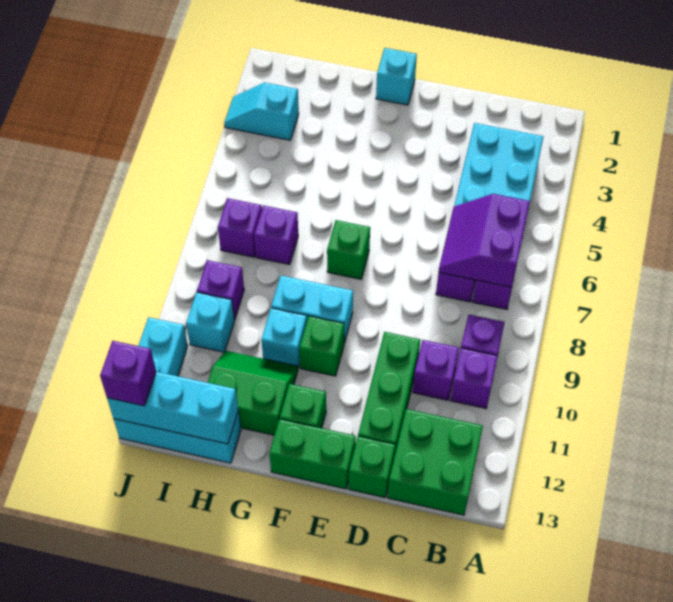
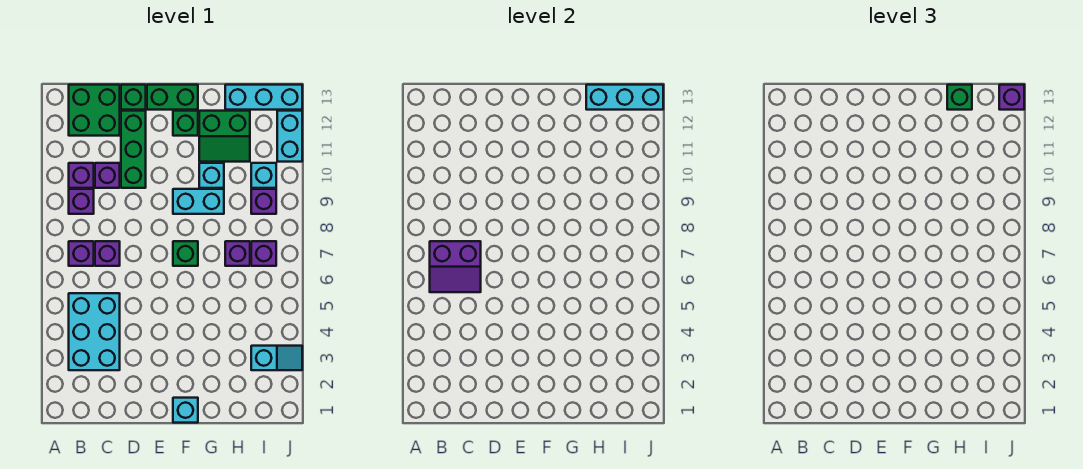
purple slope B6:C7 level 2 top B -> purple slope B6:C7 level 2 top 7
green brick F10 level 1 -> green brick H13 level 3

